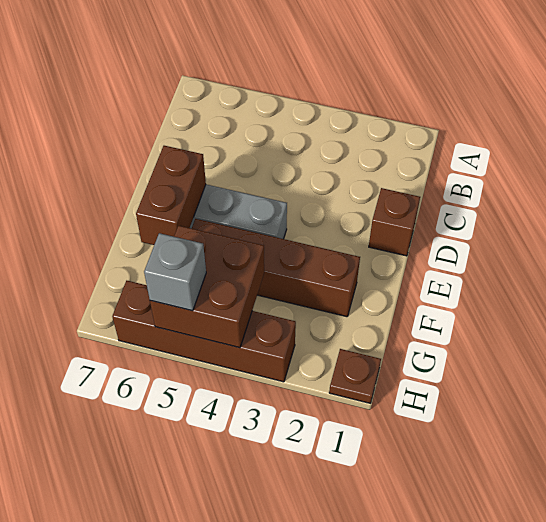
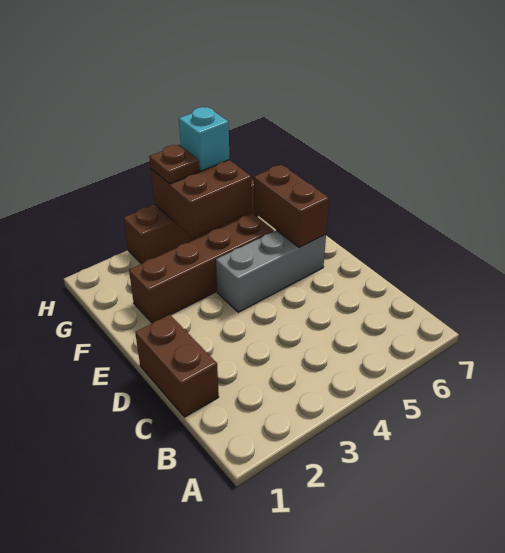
brown brick D1 level 1 -> brown brick C1:D1 level 1
brown plate H1 level 1 -> brown plate H4 level 3
grey brick H5 level 3 -> cyan brick H5 level 3

